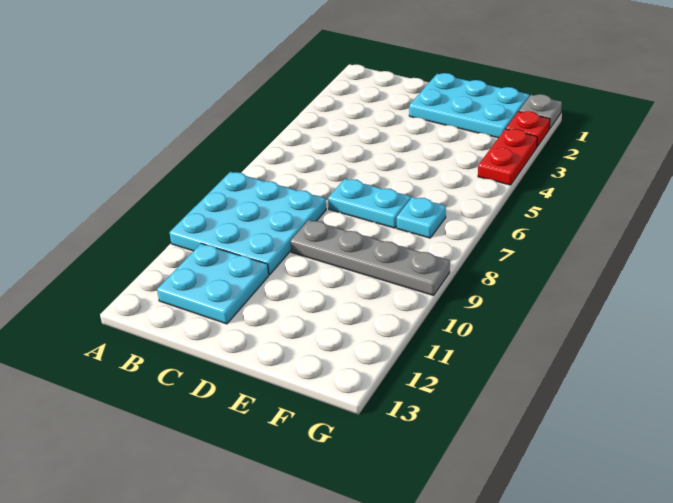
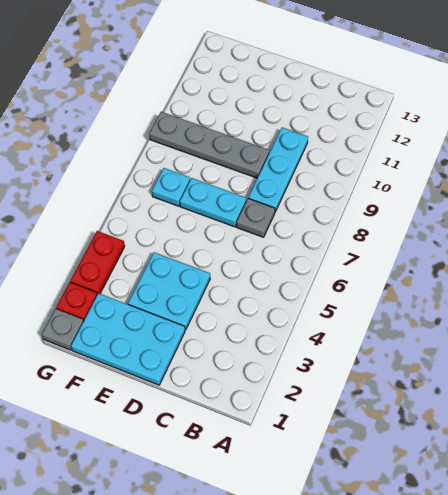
cyan plate A8:C10 level 1 -> cyan plate C8:C10 level 1
cyan plate B11:C12 level 1 -> cyan plate D3:E4 level 1
none -> grey plate C7 level 1

